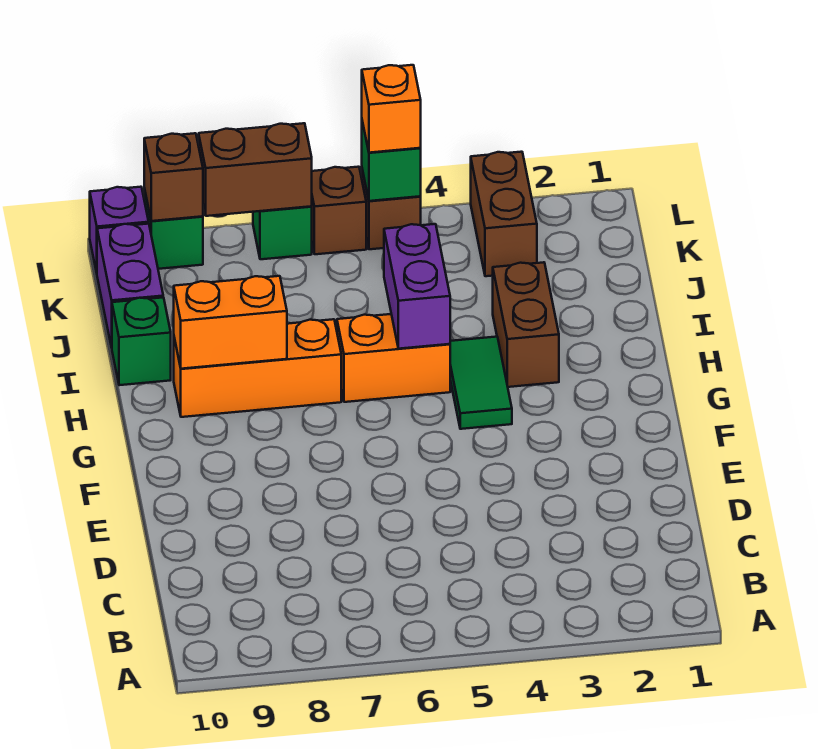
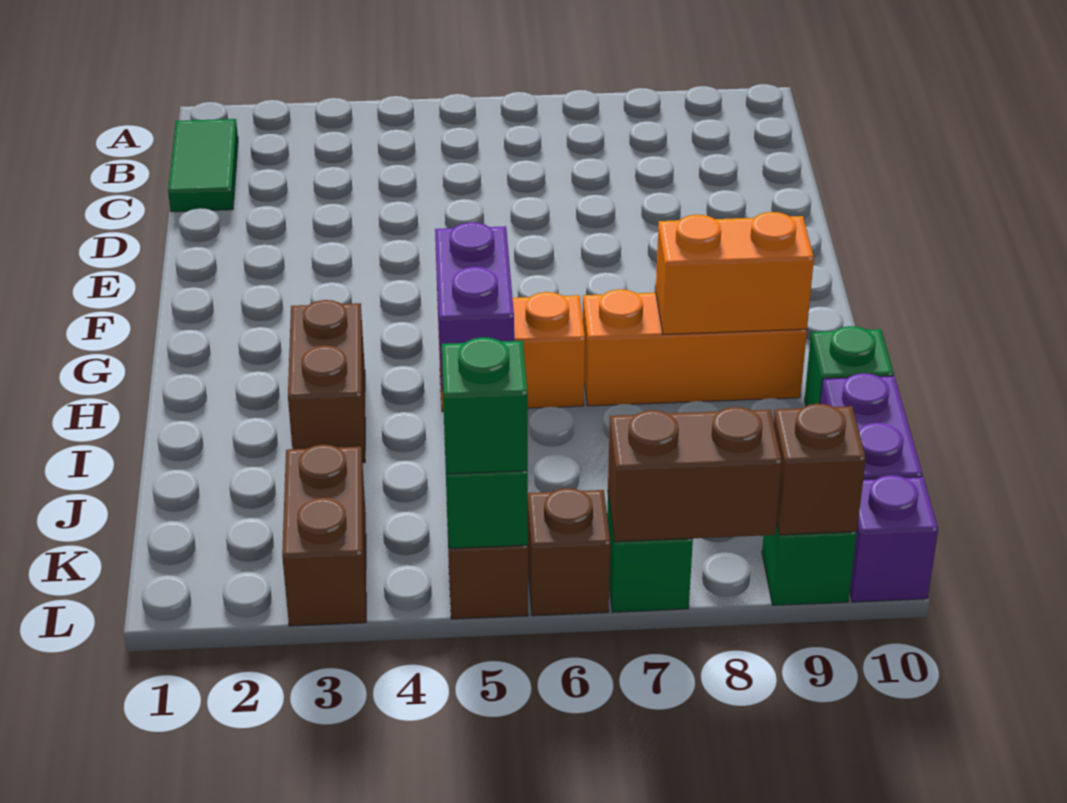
green tile G4:H4 level 1 -> green tile B1:C1 level 1
orange brick L5 level 3 -> green brick L5 level 3

